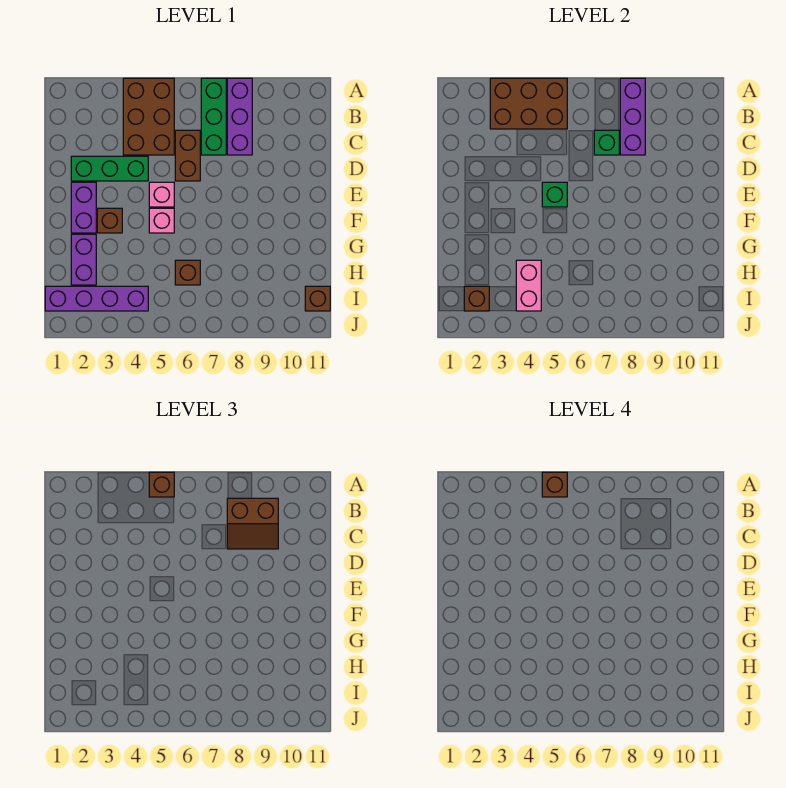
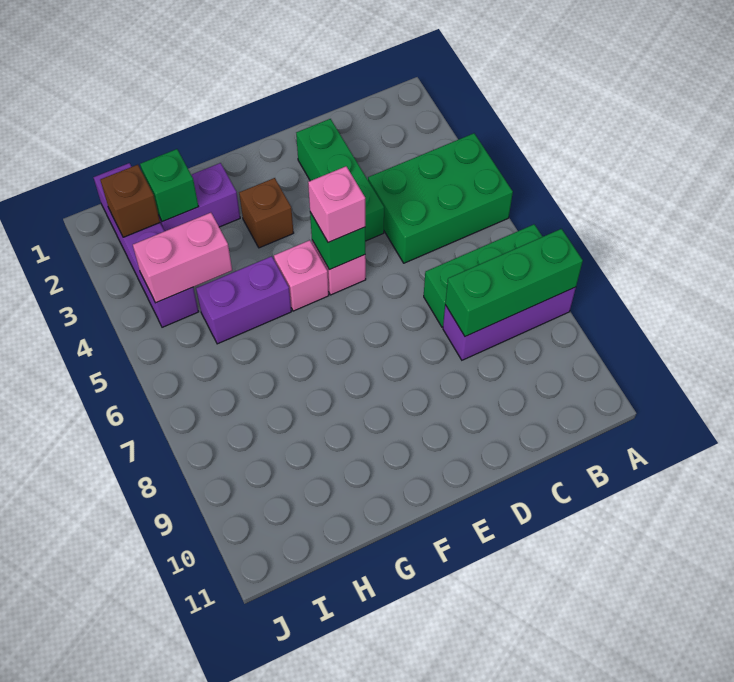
brown brick A3:B5 level 2 -> none
brown brick A4:C5 level 1 -> green brick A4:C5 level 1
brown brick A5 level 3 -> none
brown brick A5 level 4 -> none
purple brick A8:C8 level 2 -> green brick A8:C8 level 2
brown slope B8:C9 level 3 top B -> none
brown brick C6:D6 level 1 -> none
green brick C7 level 2 -> green brick H2 level 2
purple brick E2:F2 level 1 -> purple brick G5:H5 level 1
none -> pink brick E5 level 3
brown brick H6 level 1 -> none
brown brick I11 level 1 -> none

